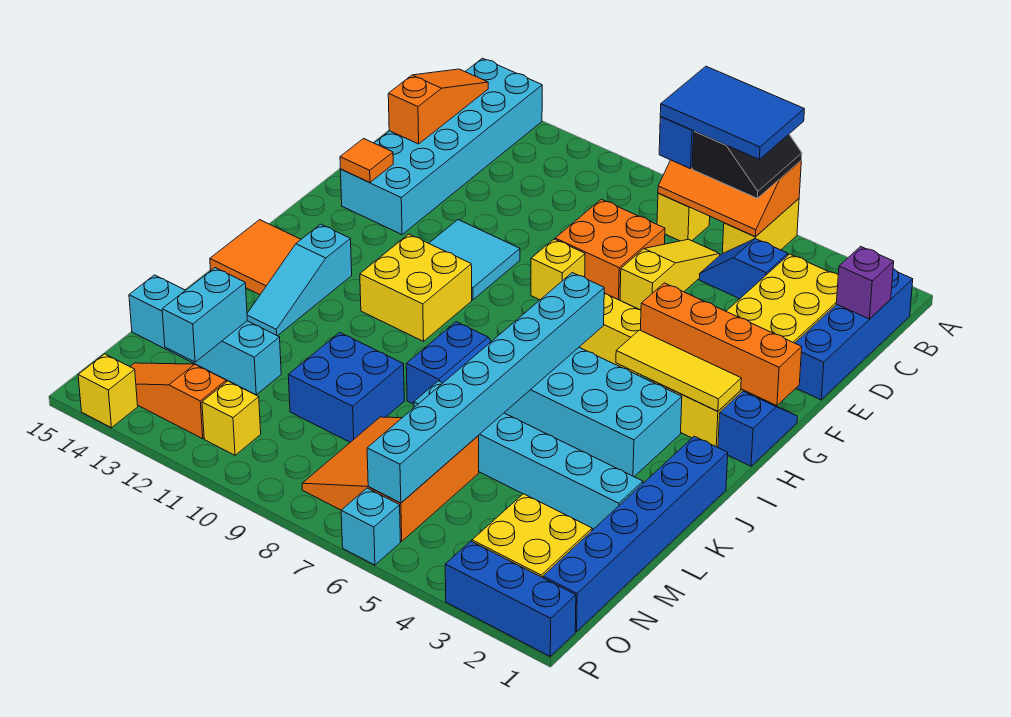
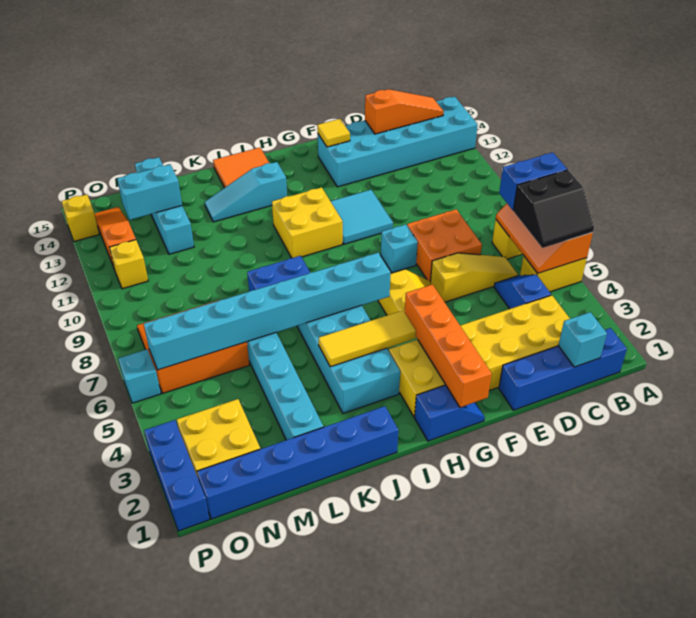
blue tile A5:B7 level 4 -> none
purple brick C1 level 2 -> cyan brick C1 level 2
yellow brick F8 level 1 -> cyan brick F8 level 1
orange tile F14 level 2 -> yellow tile F14 level 2
yellow tile H2:H4 level 2 -> yellow tile H4:J4 level 2
blue brick L9:M10 level 1 -> none

